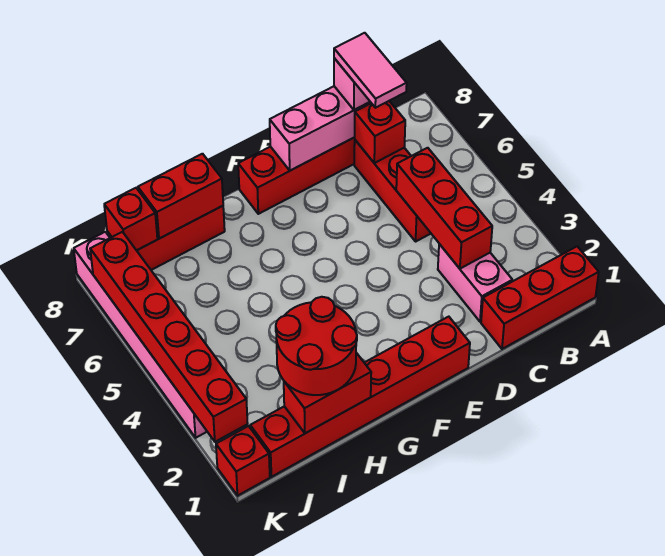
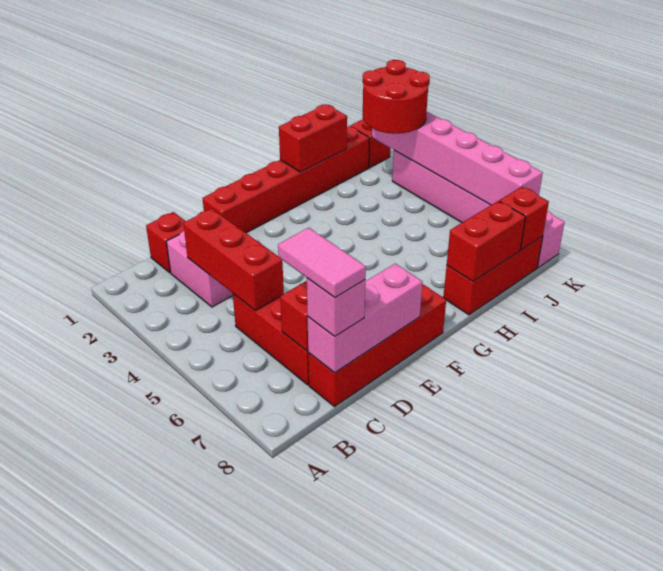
red brick A1:C1 level 1 -> red brick C1 level 1
red round brick H1:I2 level 3 -> red round brick J2:K3 level 3
red brick K2:K7 level 2 -> pink brick K2:K7 level 2

